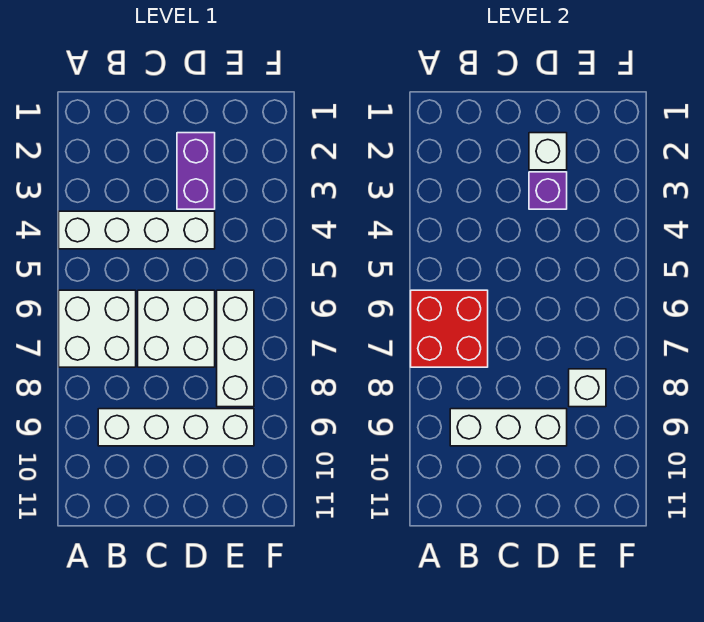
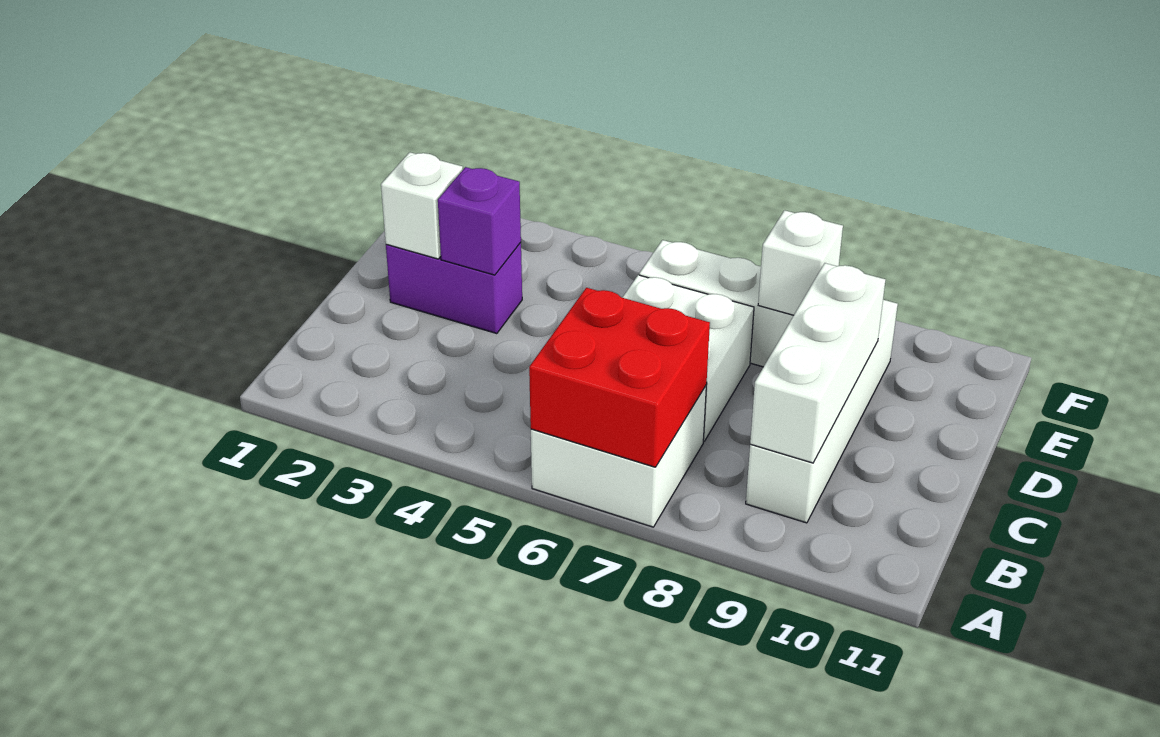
white brick A4:D4 level 1 -> none

